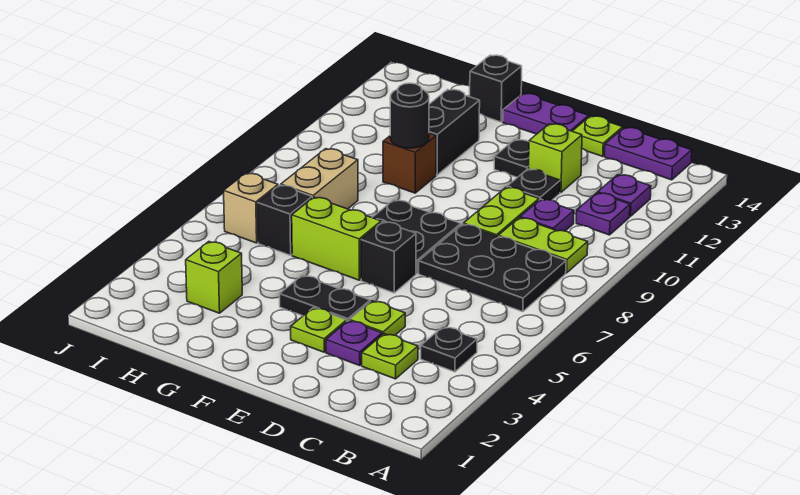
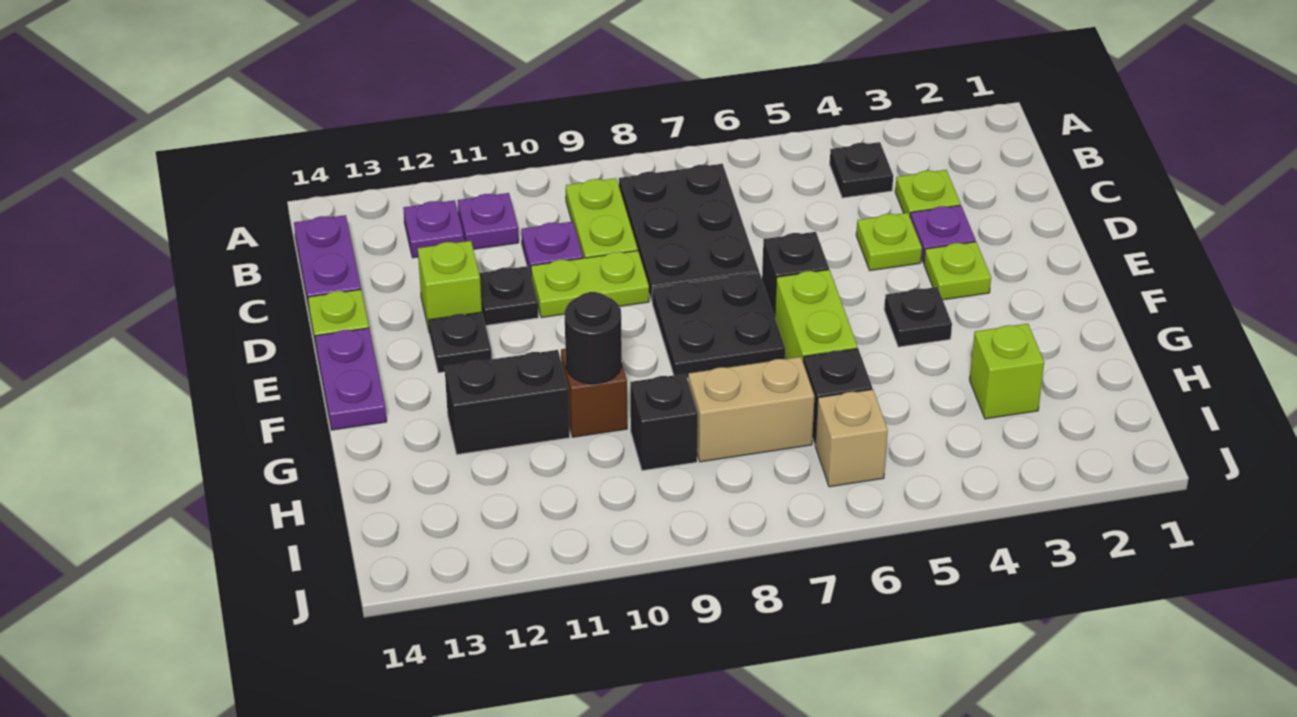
black plate E4:F4 level 1 -> black plate F4 level 1
black brick G14 level 1 -> black brick H9 level 1

